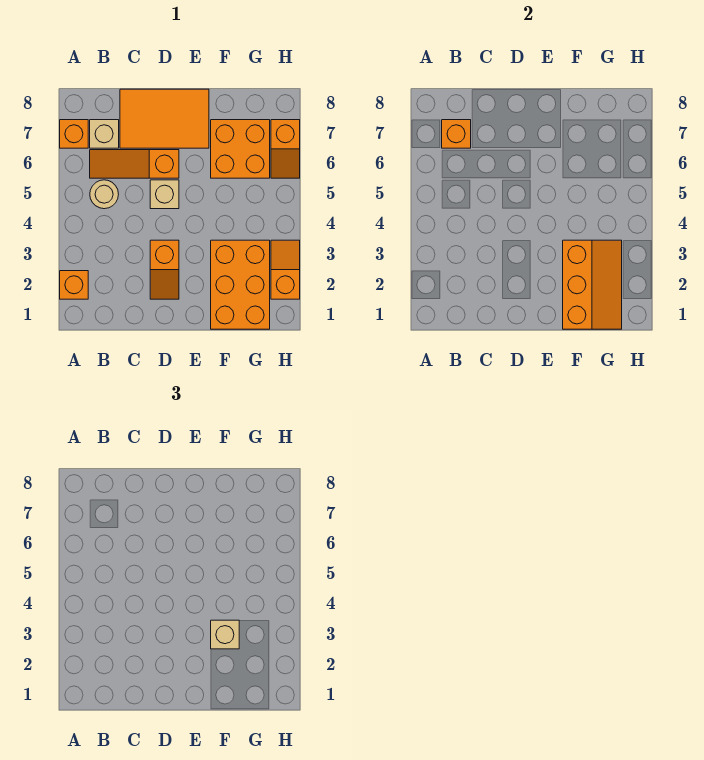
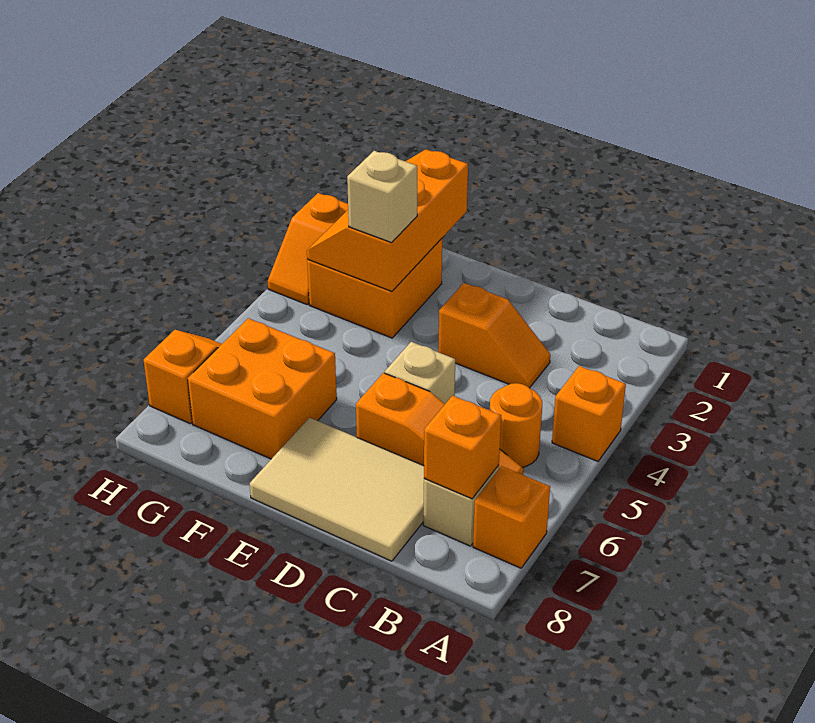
orange brick A2 level 1 -> orange brick A4 level 1
tan round brick B5 level 1 -> orange round brick B5 level 1
orange tile C7:E8 level 1 -> tan tile C7:E8 level 1
orange slope D2:D3 level 1 top 3 -> orange slope C3:D3 level 1 top D
orange brick F1:G3 level 1 -> orange brick F2:G3 level 1

